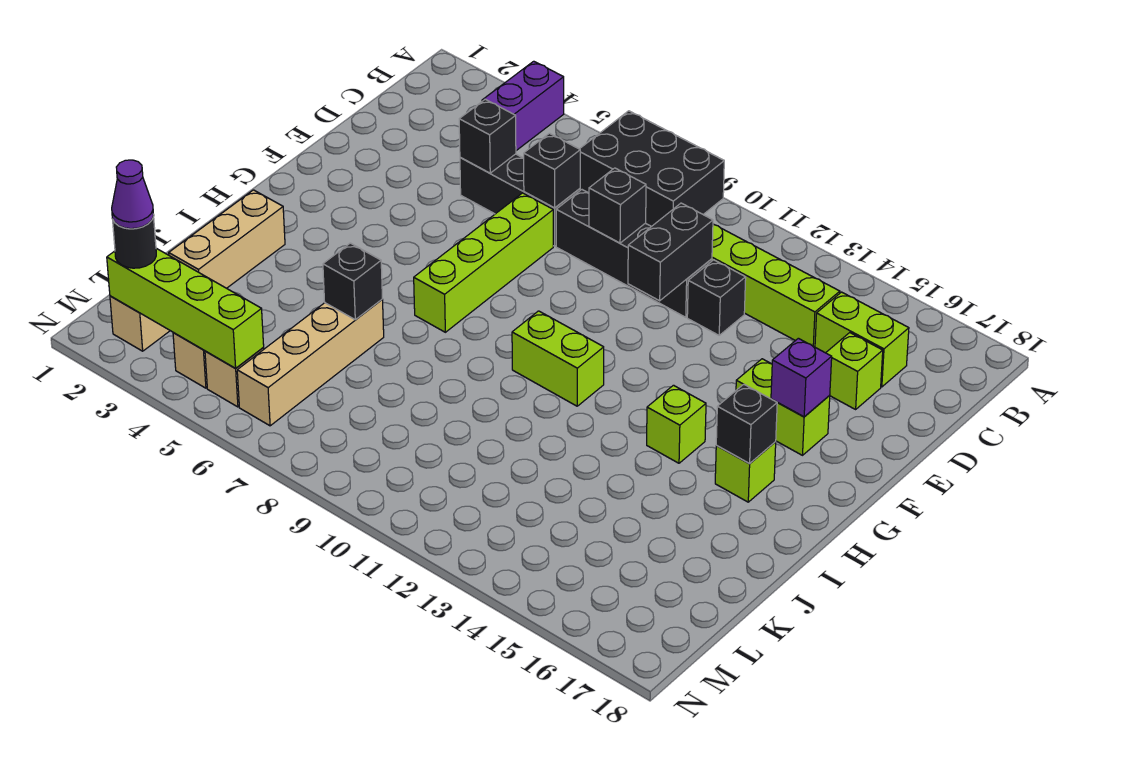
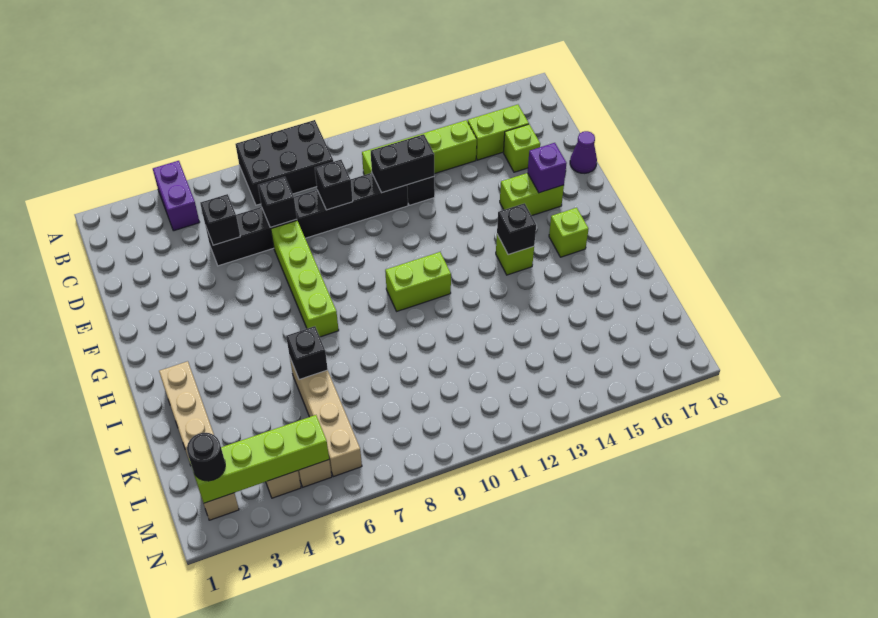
black brick D11:E11 level 2 -> black brick D11:D12 level 2
black brick H16 level 2 -> black brick H14 level 2
purple cone M2 level 4 -> purple cone E18 level 1

